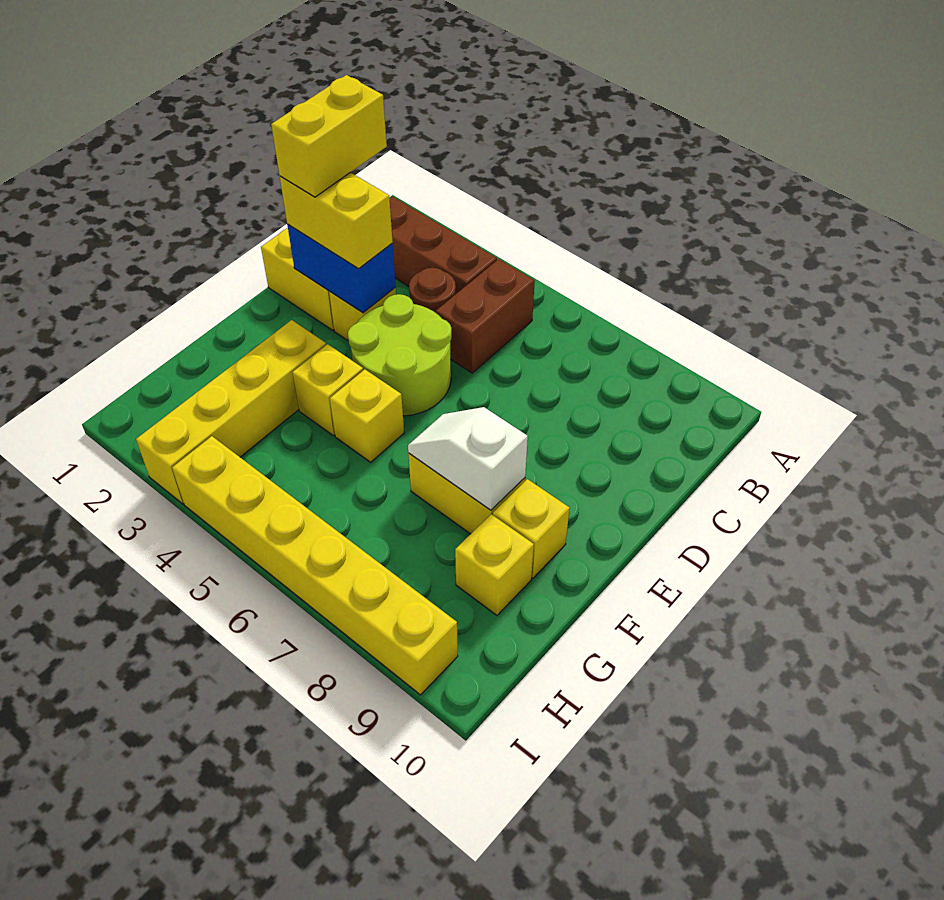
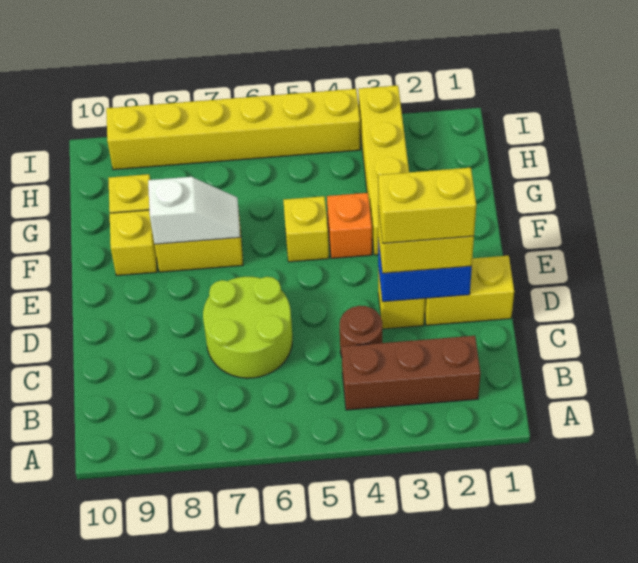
brown brick B5:C5 level 1 -> none
yellow brick C2:D2 level 4 -> yellow brick D2:D3 level 4
lime round brick D4:E5 level 1 -> lime round brick C6:D7 level 1
yellow brick F4 level 1 -> orange brick F4 level 1

